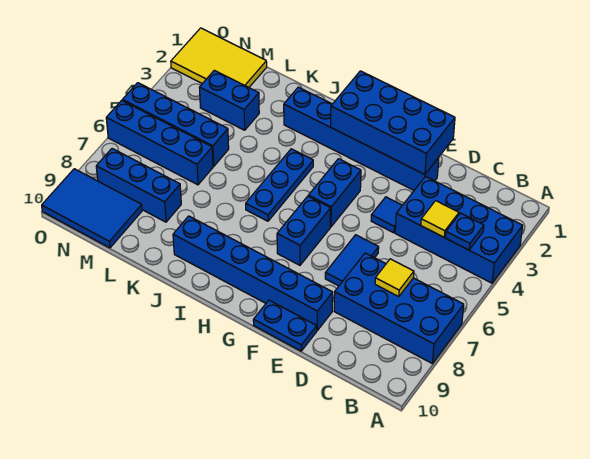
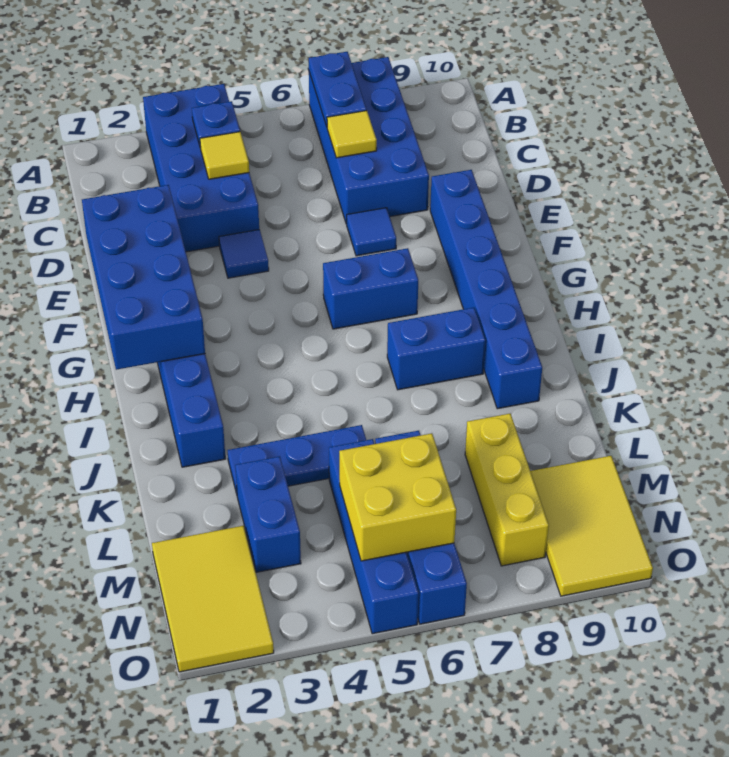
blue tile E6:E7 level 1 -> blue tile E7 level 1
blue plate E10:F10 level 1 -> blue plate A7:B7 level 2
blue brick G4:G5 level 1 -> blue brick I7:I8 level 1
blue plate I4:I6 level 1 -> blue plate K3:K5 level 1
blue brick L8:N8 level 1 -> yellow brick L8:N8 level 1
none -> yellow brick M5:N6 level 2
blue tile M9:O10 level 1 -> yellow tile M9:O10 level 1

